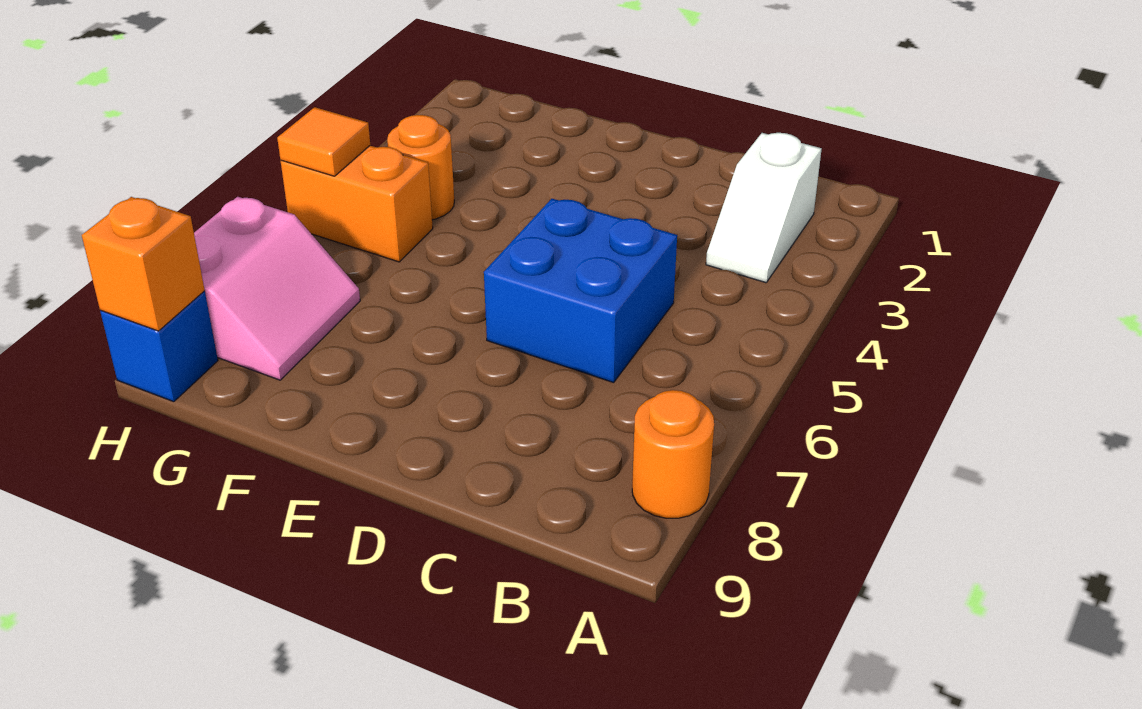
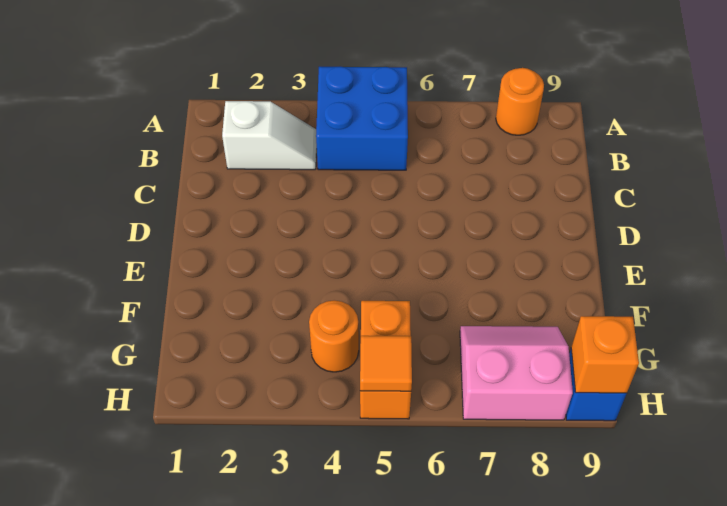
blue brick C5:D6 level 1 -> blue brick A4:B5 level 1

